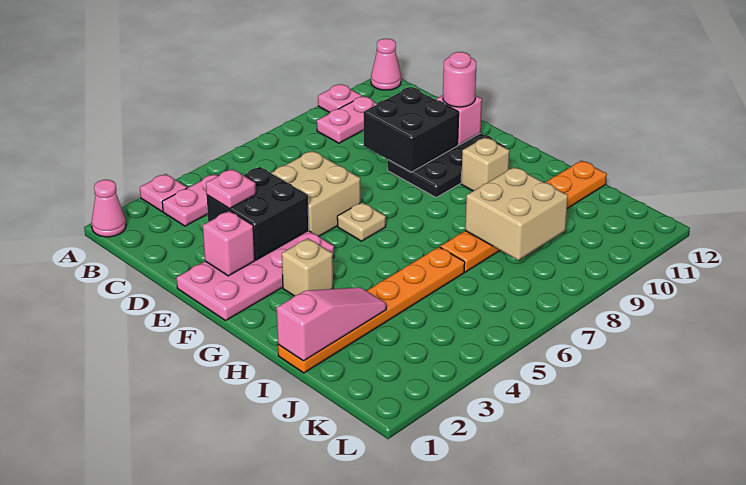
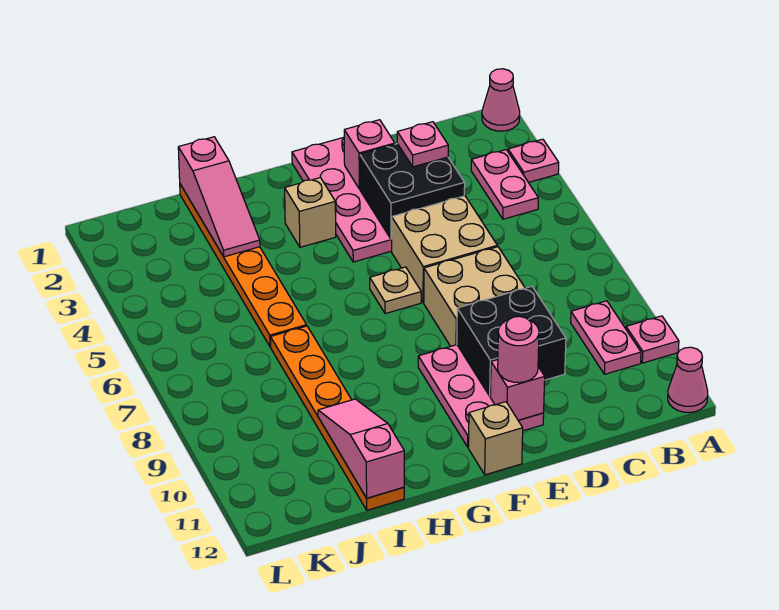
black plate E9:F11 level 1 -> pink plate E9:F11 level 1
tan brick G10 level 1 -> tan brick F12 level 1
tan brick I8:J9 level 2 -> tan brick D7:E8 level 1
none -> pink slope I10:I12 level 2 top 12

